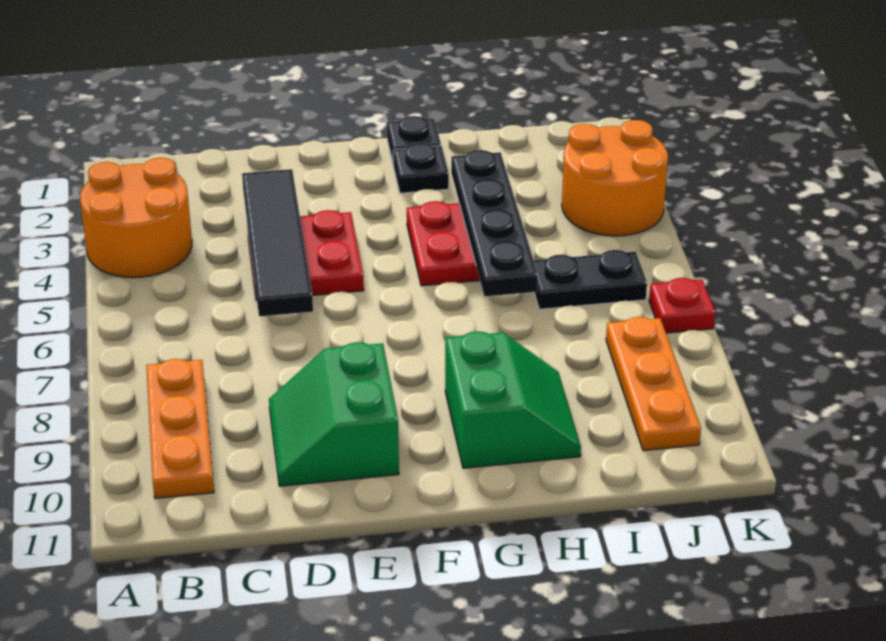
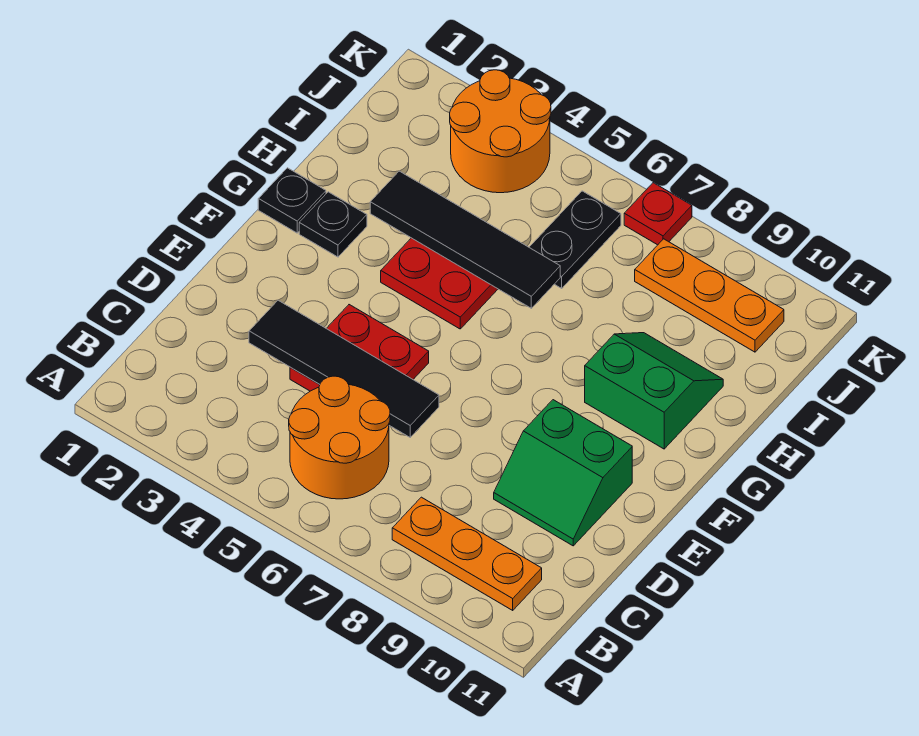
orange round brick A3:B4 level 1 -> orange round brick B5:C6 level 1
black plate H3:H6 level 2 -> black tile H3:H6 level 2

